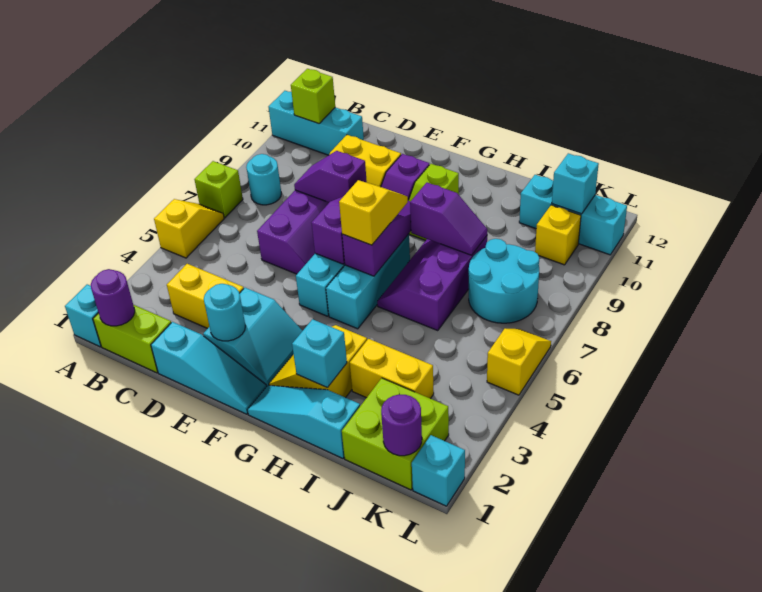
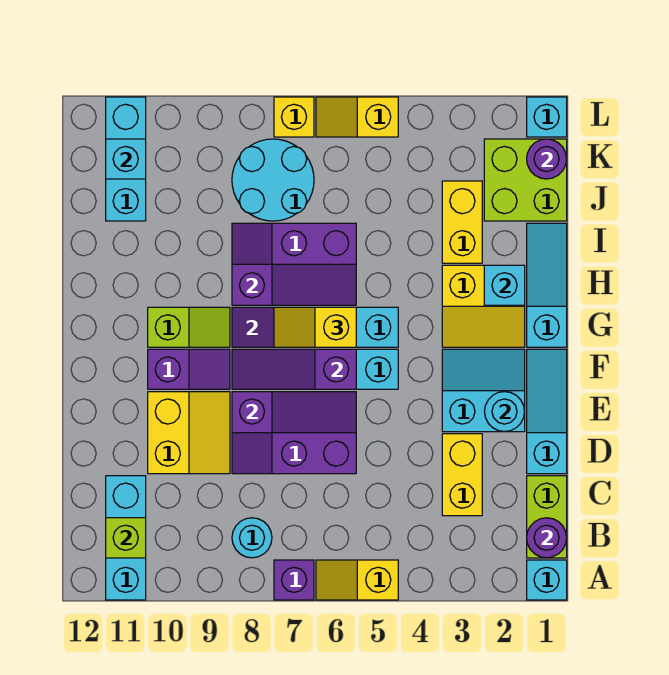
lime brick A7 level 1 -> purple brick A7 level 1
cyan slope G1:I1 level 1 top I -> cyan slope G1:I1 level 1 top G
yellow brick K10 level 1 -> yellow brick L7 level 1

